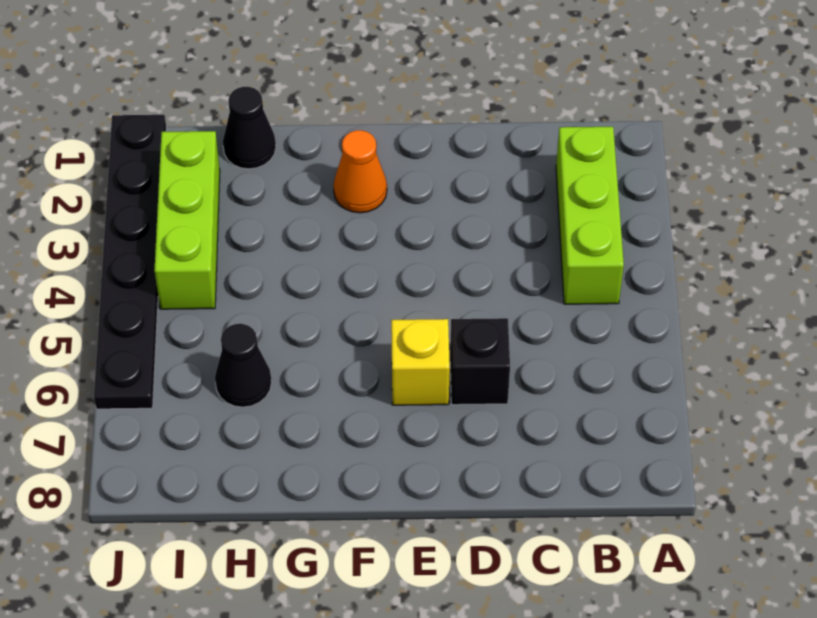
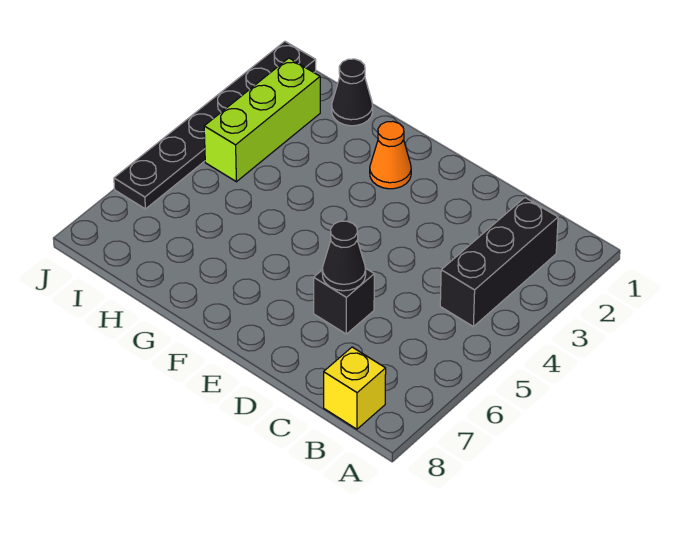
lime brick B2:B4 level 1 -> black brick B2:B4 level 1
yellow brick E6 level 1 -> yellow brick B8 level 1
black cone H6 level 1 -> black cone D6 level 2

